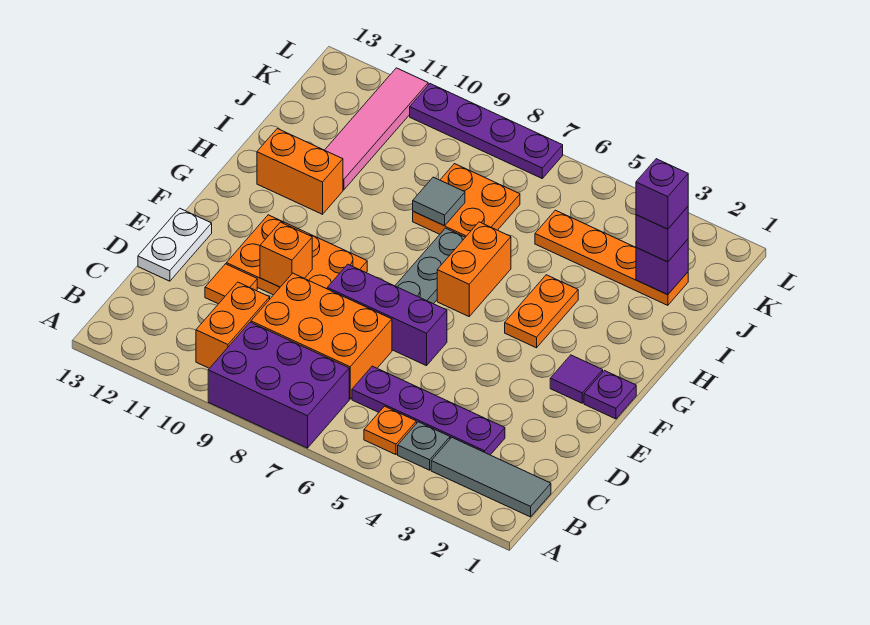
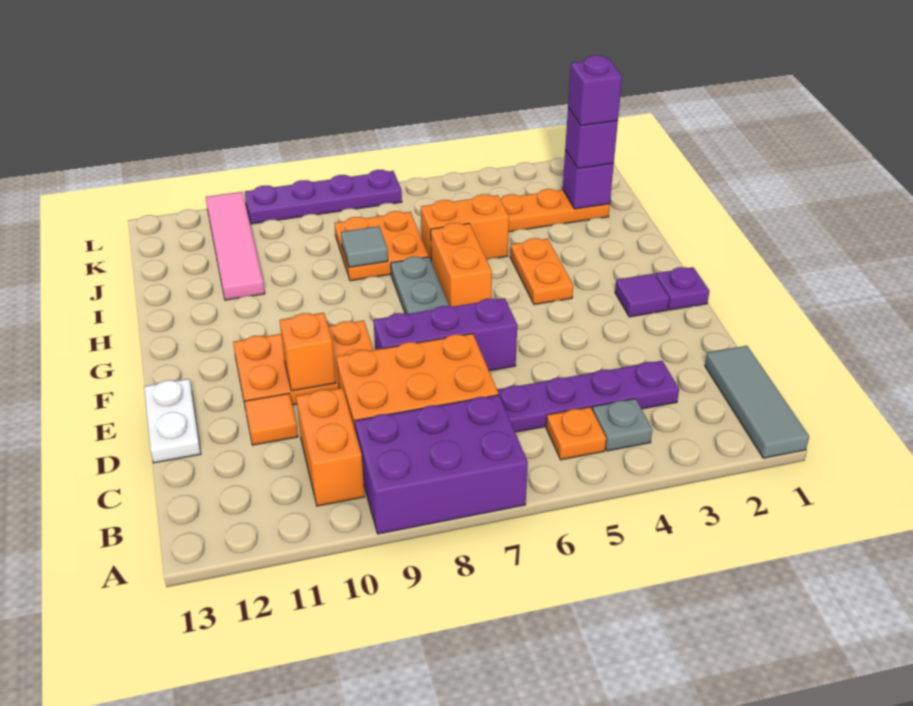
grey tile B1:B3 level 1 -> grey tile A1:C1 level 1
orange brick H11:H12 level 1 -> orange brick I5:I6 level 1

